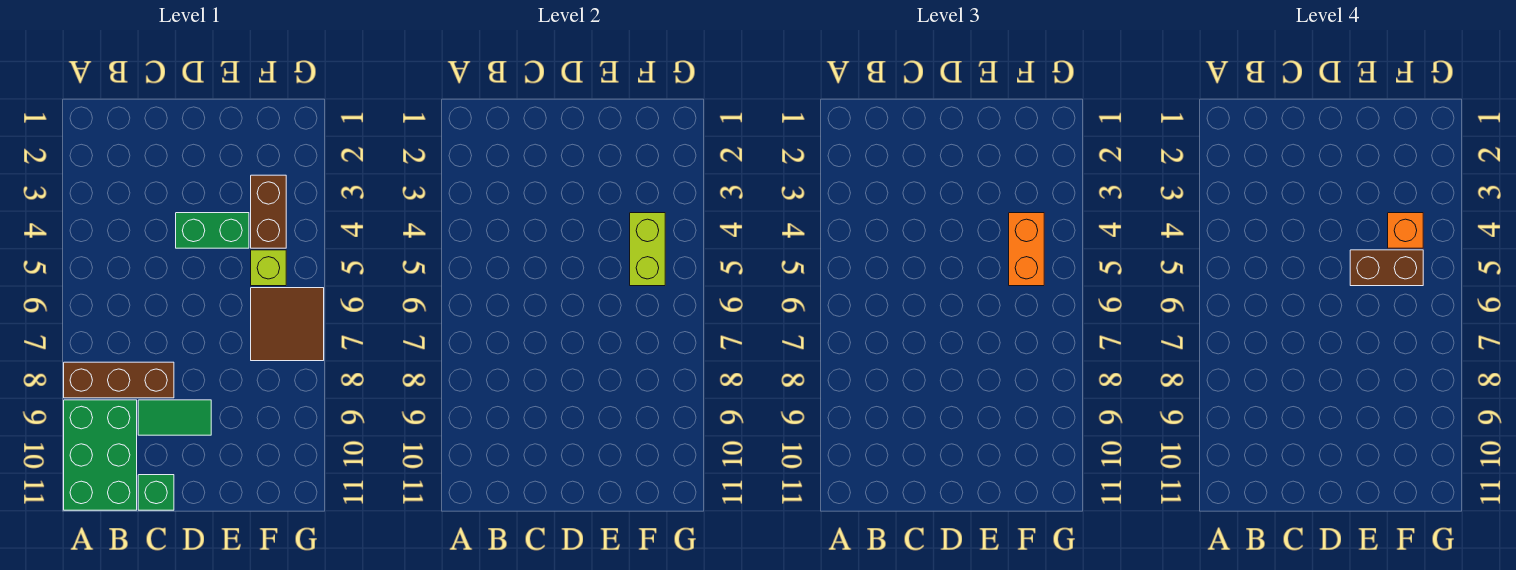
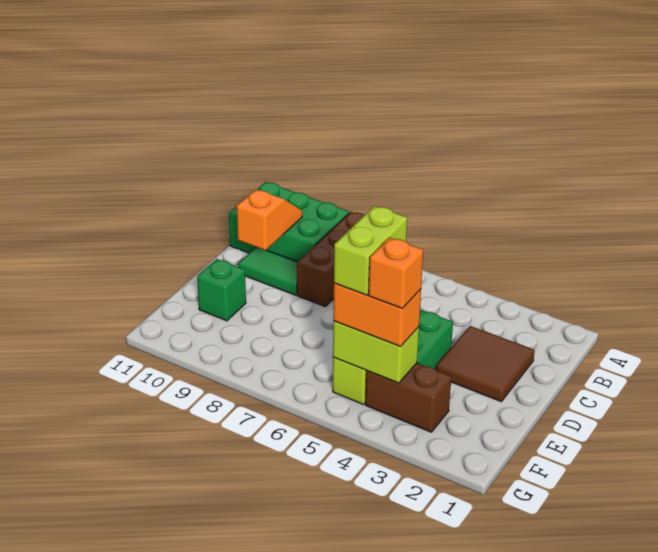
none -> orange slope B10:C10 level 2 top C
green tile C9:D9 level 1 -> green tile C9:C10 level 1
green brick C11 level 1 -> green brick E10 level 1
brown brick E5:F5 level 4 -> lime brick E5:F5 level 4
brown tile F6:G7 level 1 -> brown tile C2:D3 level 1

